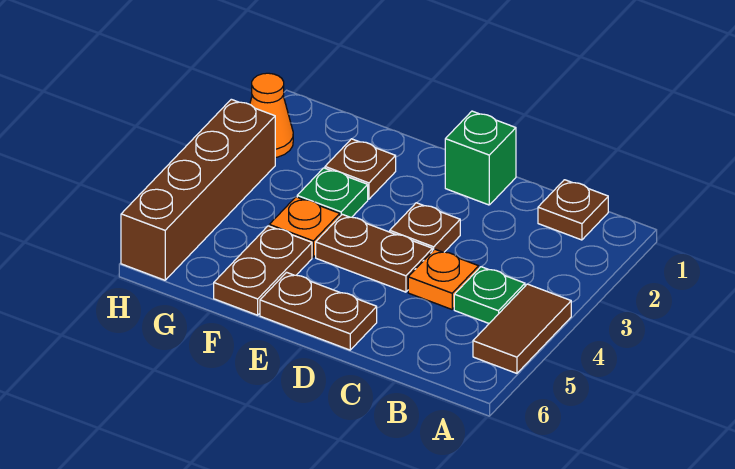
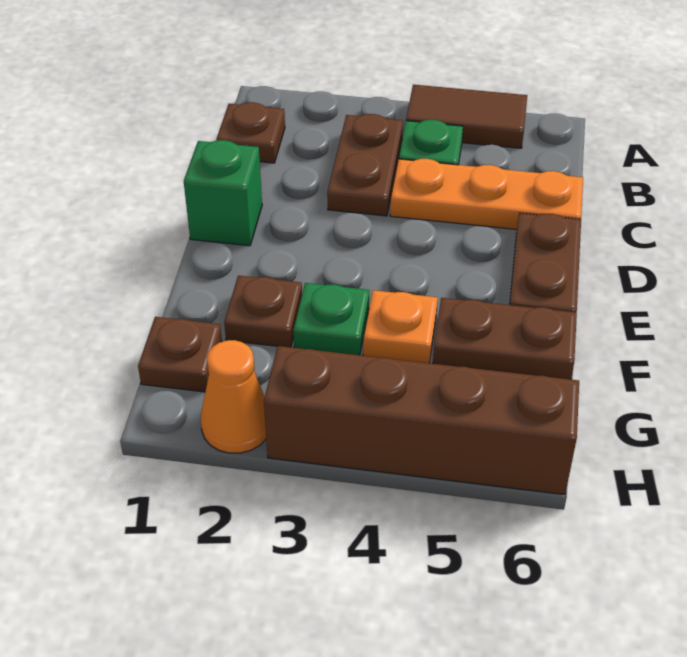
orange plate C4 level 1 -> orange plate C4:C6 level 1
brown plate D3 level 1 -> brown plate G1 level 1
brown plate D4:E4 level 1 -> brown plate B3:C3 level 1

